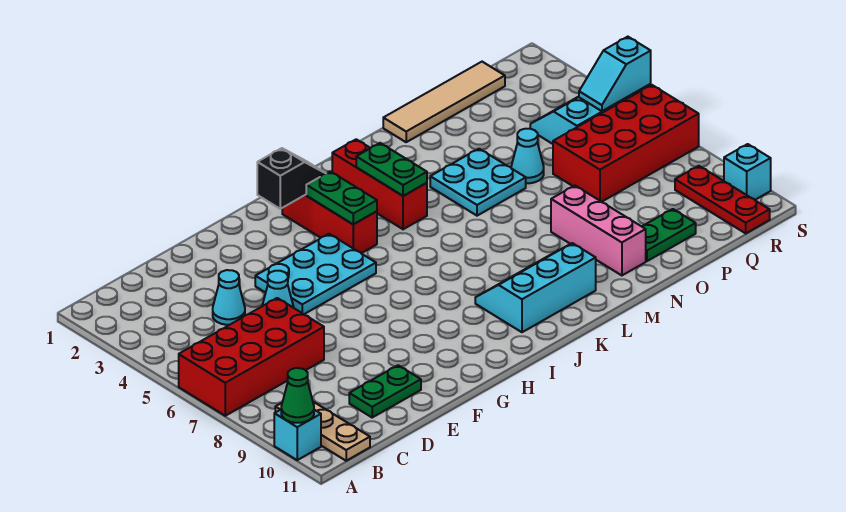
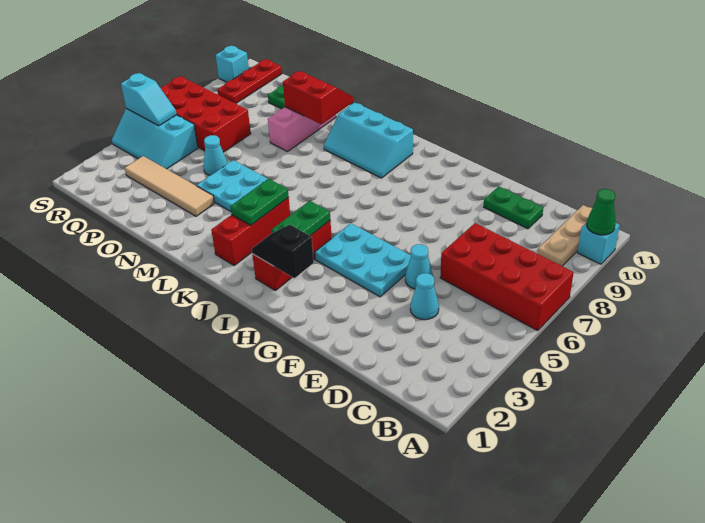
none -> red slope M9:N10 level 2 top 9
tan tile N1:Q1 level 1 -> tan tile N3:Q3 level 1

